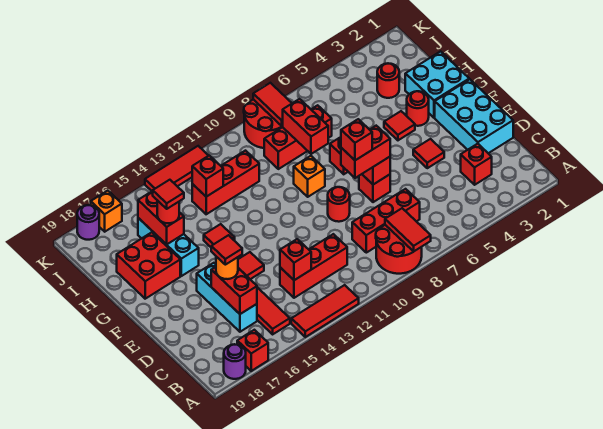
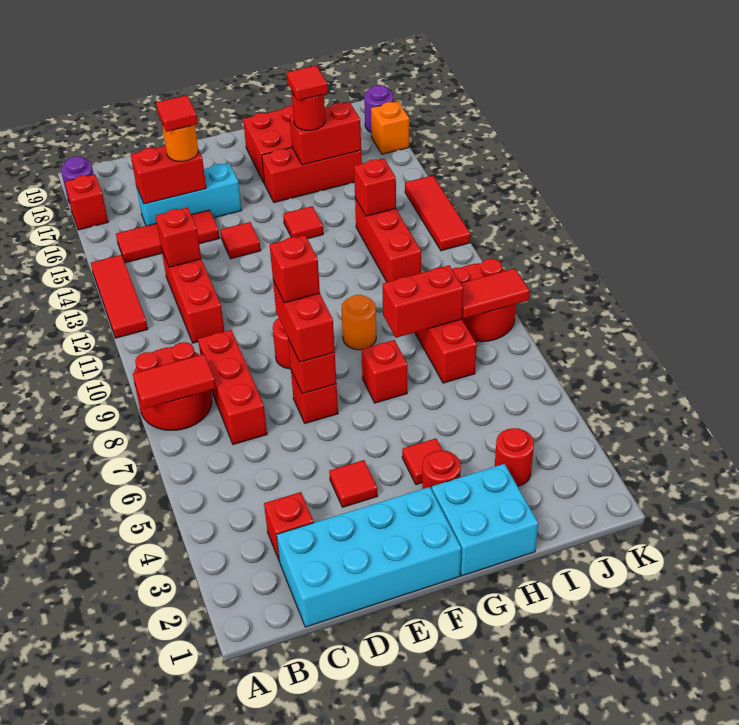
cyan brick D1:F2 level 1 -> cyan brick C1:F2 level 1
orange brick G9 level 1 -> orange round brick G9 level 1
cyan brick G16:I16 level 1 -> red brick G16:I16 level 1

